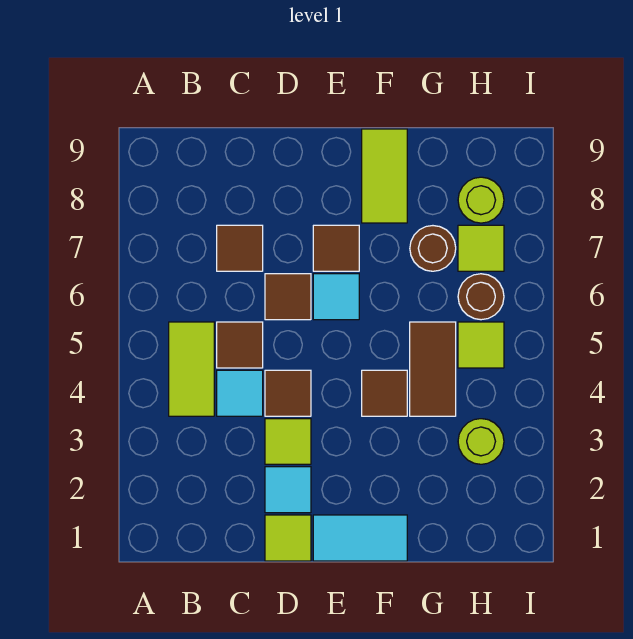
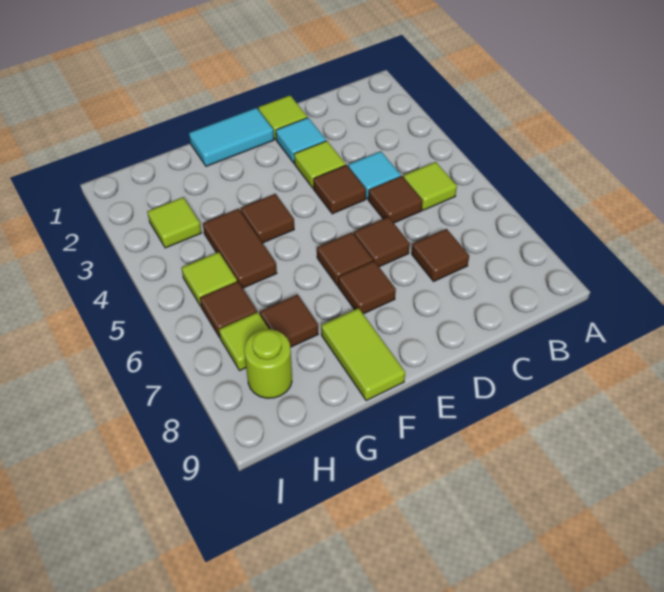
lime tile B4:B5 level 1 -> lime tile B5 level 1
cyan tile E6 level 1 -> brown tile E6 level 1
brown round brick G7 level 1 -> brown tile G7 level 1
lime round brick H3 level 1 -> lime tile H3 level 1
brown round brick H6 level 1 -> brown tile H6 level 1

